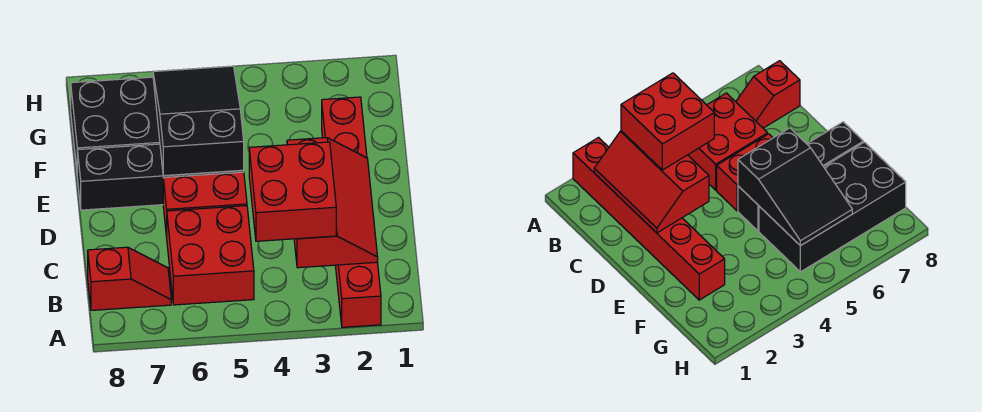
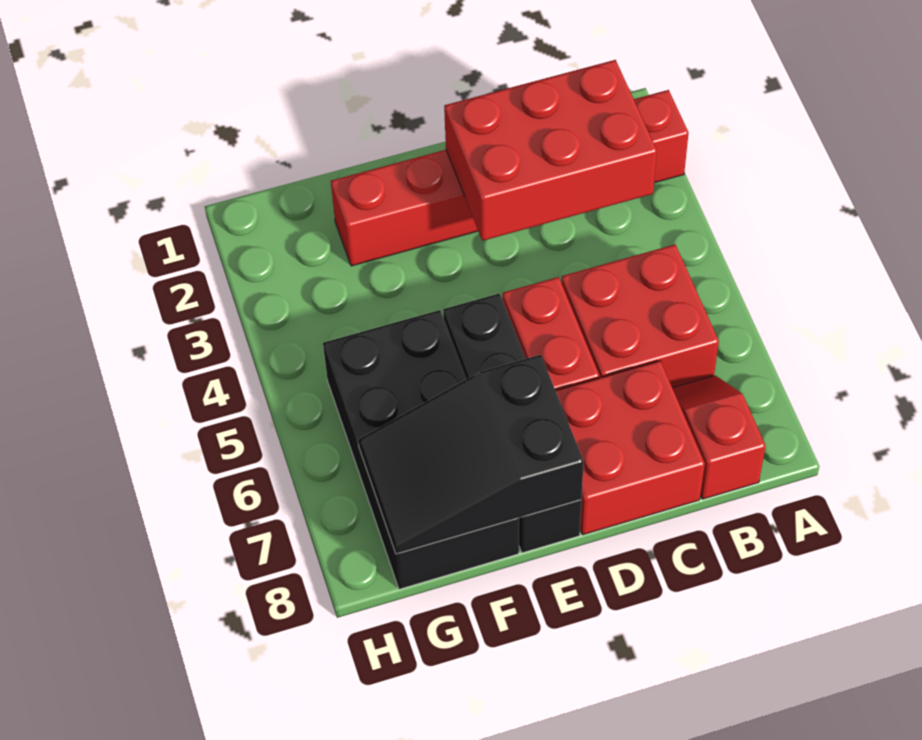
red slope B2:D3 level 2 top 3 -> red brick B2:D3 level 2
red brick B3:C4 level 3 -> red brick C7:D8 level 1
black slope E5:G6 level 2 top E -> black slope E7:G8 level 2 top E

